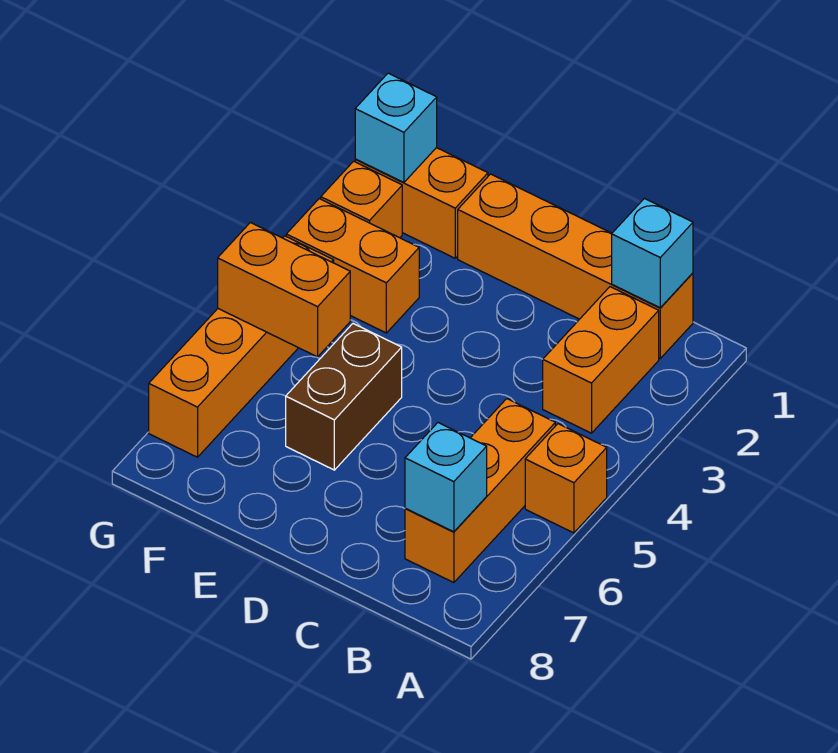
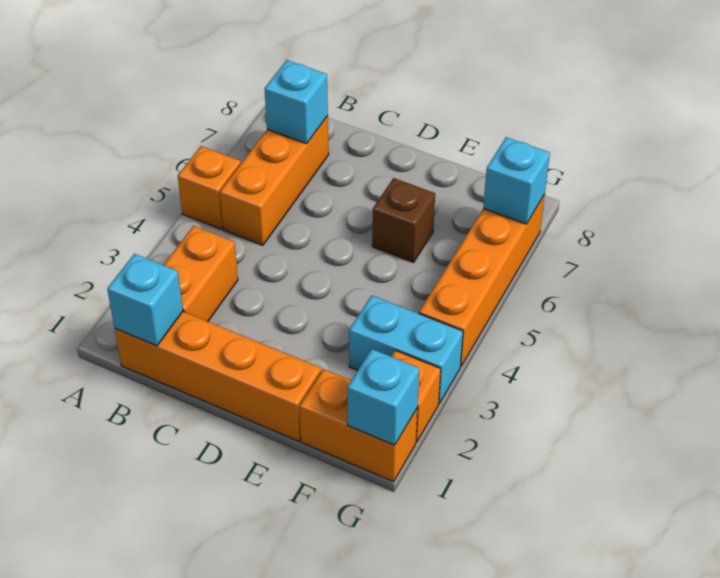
brown brick E5:E6 level 1 -> brown brick E6 level 1
orange brick F3:G3 level 1 -> cyan brick F3:G3 level 1
orange brick F5:G5 level 2 -> none
none -> cyan brick G7 level 2

